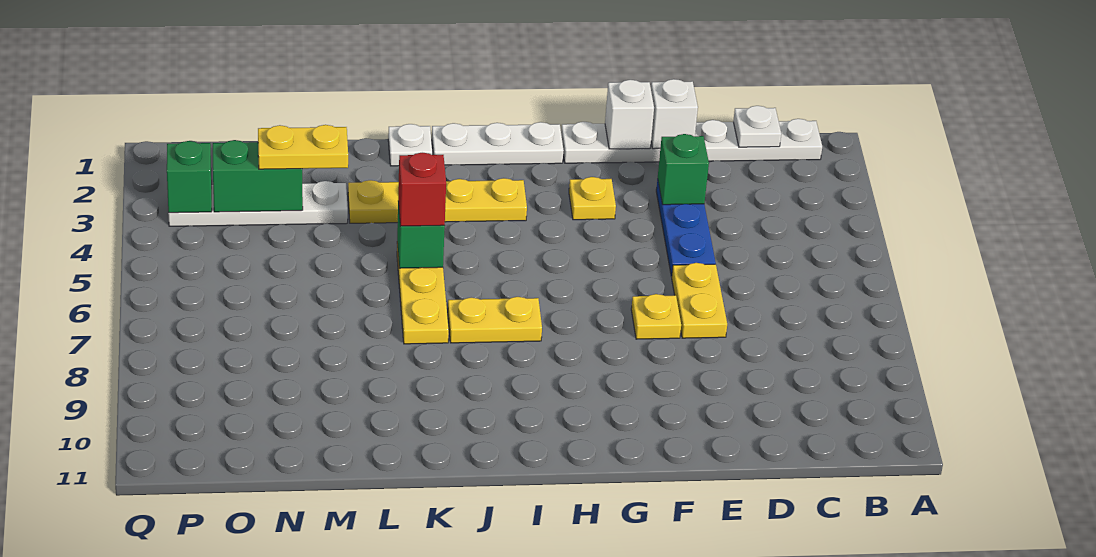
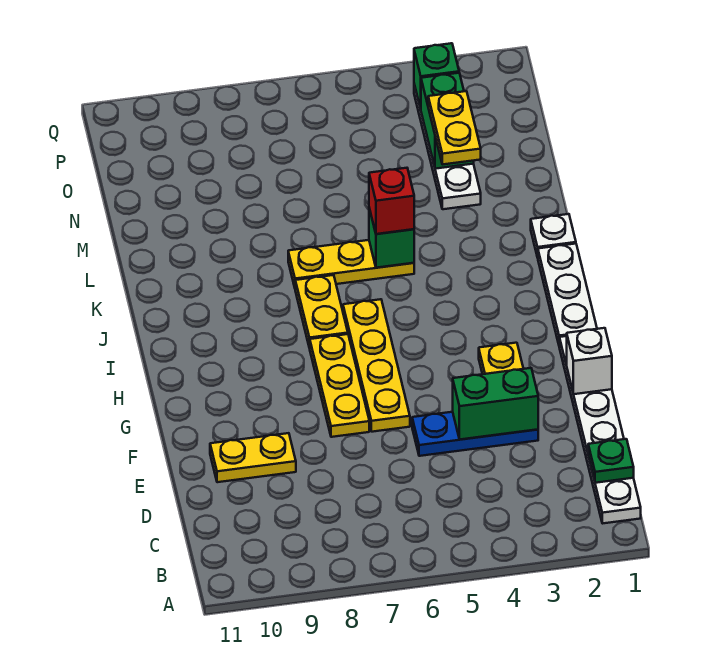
white plate C1 level 2 -> green plate C1 level 2
white brick E1 level 2 -> none
green brick E3 level 2 -> green brick E3:E4 level 2
yellow plate E6:E7 level 1 -> yellow plate E9:E10 level 1
yellow plate F7 level 1 -> yellow plate F7:H7 level 1
yellow plate I3:L3 level 1 -> yellow plate F6:I6 level 1

